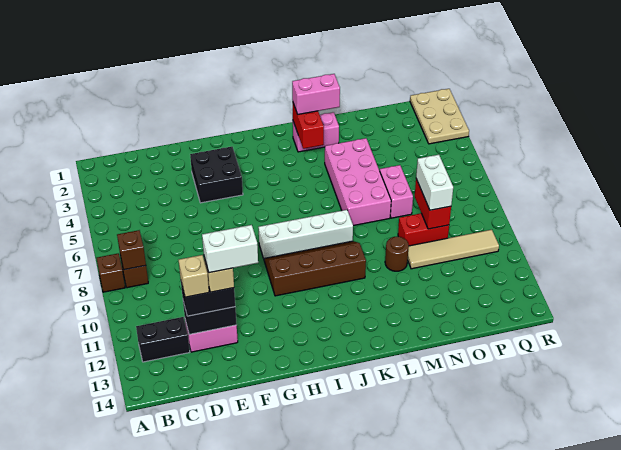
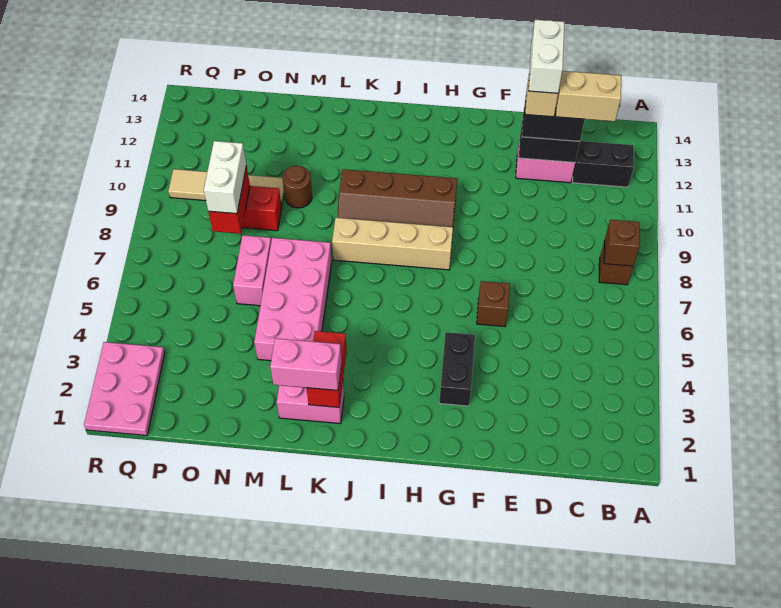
brown brick A8 level 1 -> brown brick F6 level 1
tan brick D12 level 4 -> tan brick C12:D12 level 4
white brick E12:F12 level 5 -> white brick E12:E13 level 5
black brick F3:G4 level 1 -> black brick G3:G4 level 1
white brick H8:K8 level 1 -> tan brick H8:K8 level 1
tan plate Q1:R3 level 1 -> pink plate Q1:R3 level 1

